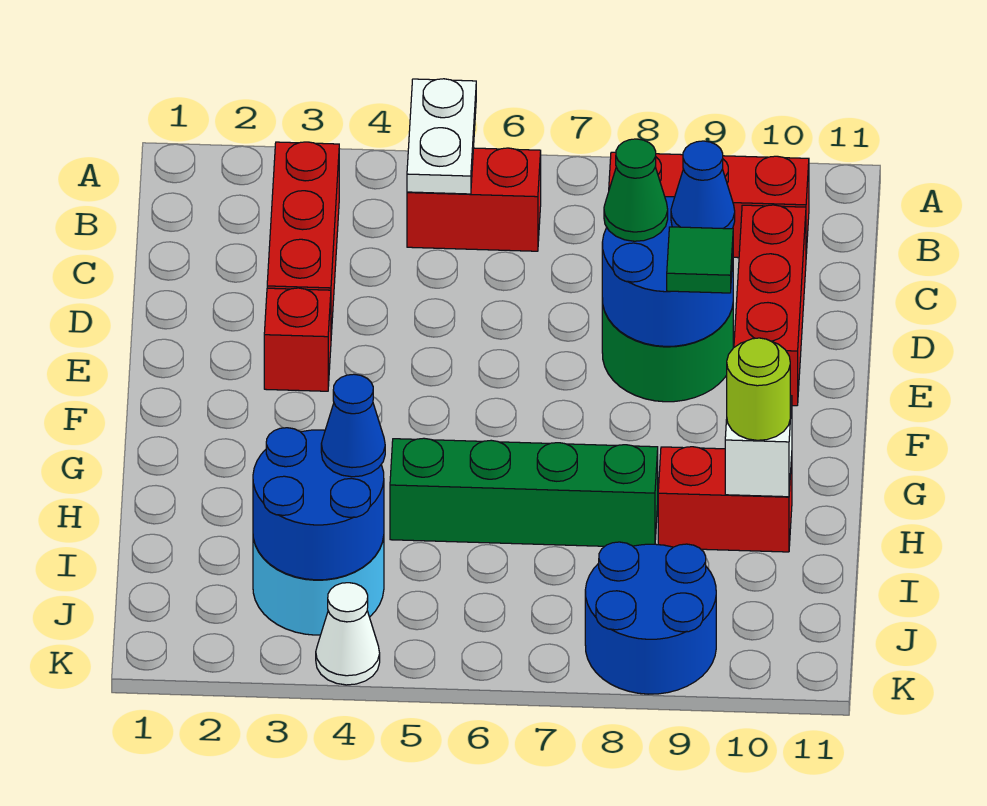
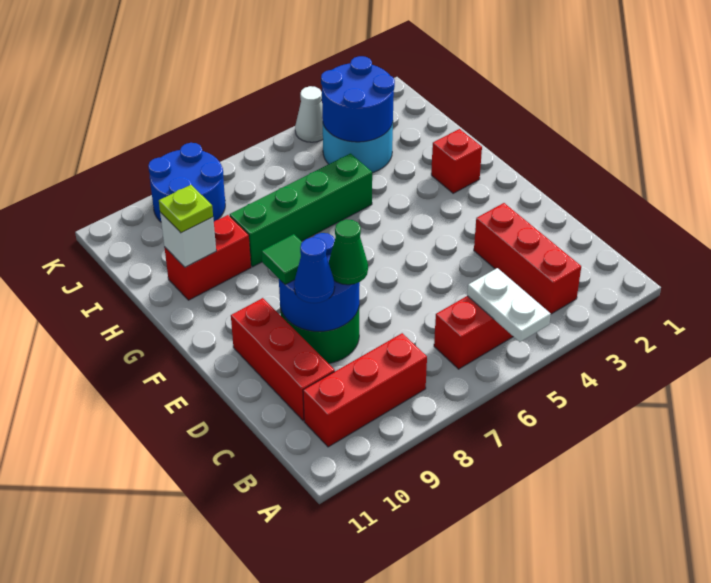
red brick E3 level 1 -> red brick G2 level 1
lime round brick H10 level 3 -> lime plate H10 level 3
blue cone I4 level 3 -> none

